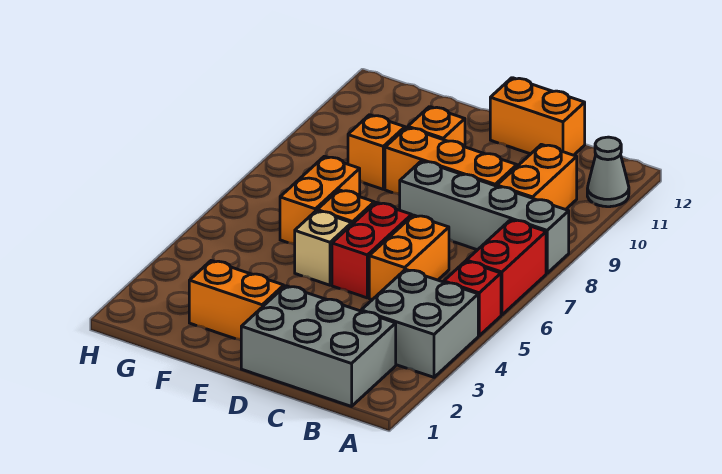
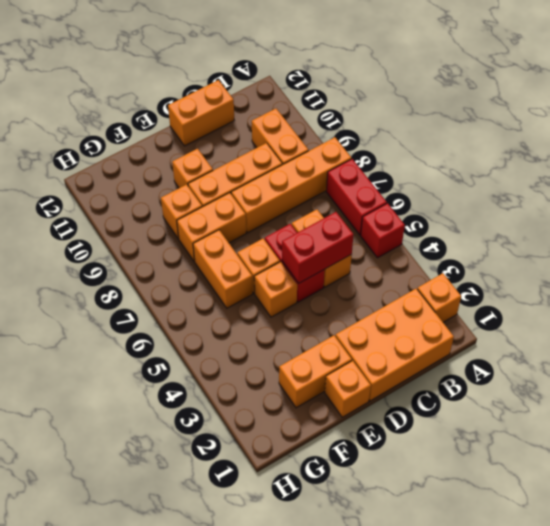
none -> orange brick A2 level 1
grey brick A3:B4 level 1 -> none
grey brick A8:D8 level 1 -> orange brick A8:D8 level 1
grey cone A11 level 1 -> none
grey brick B1:D2 level 1 -> orange brick B1:D2 level 1
none -> red brick C5:D5 level 2
none -> orange brick E1 level 1
tan brick E5 level 1 -> orange brick E5 level 1
none -> orange brick E8:F8 level 1

